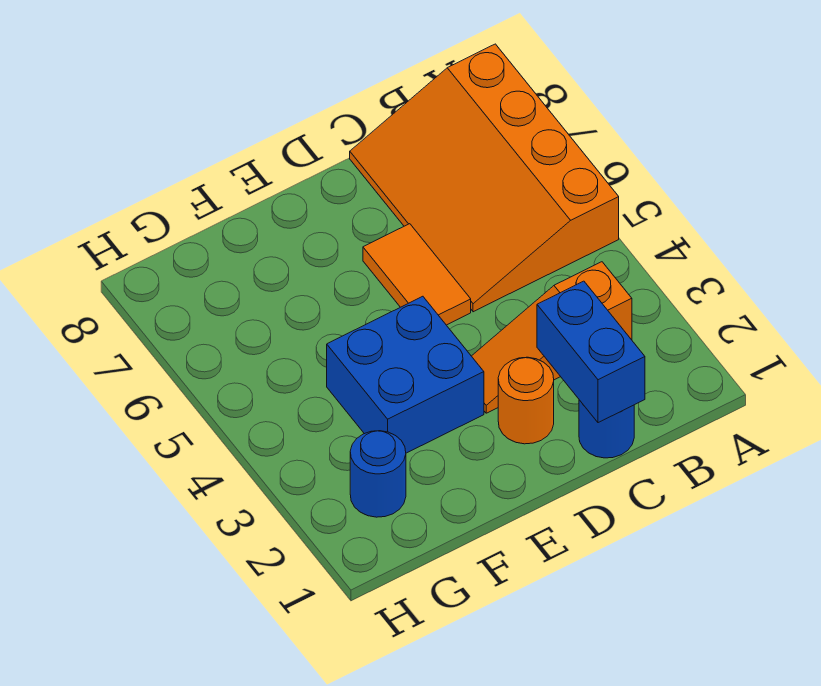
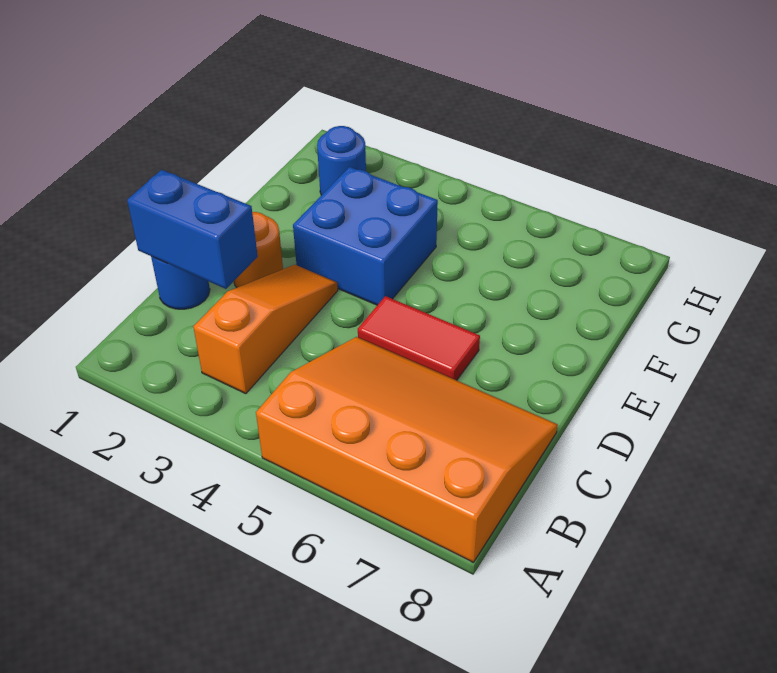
orange tile D5:D6 level 1 -> red tile D5:D6 level 1

